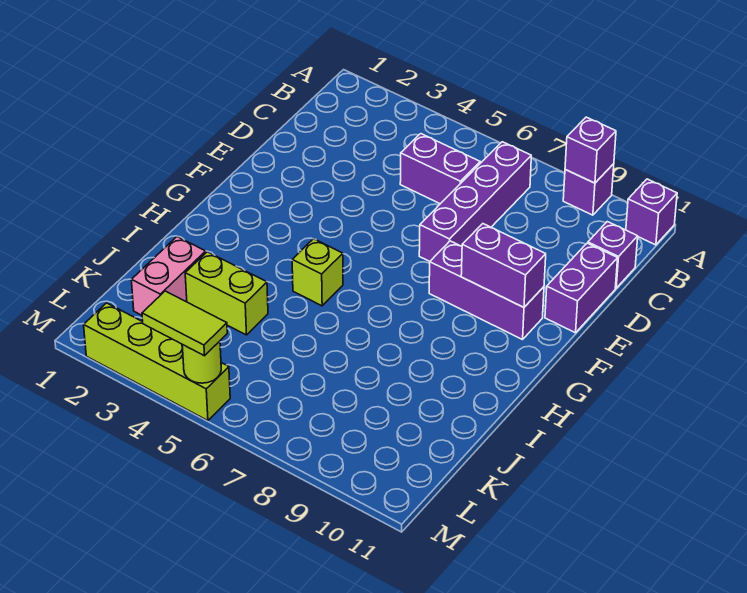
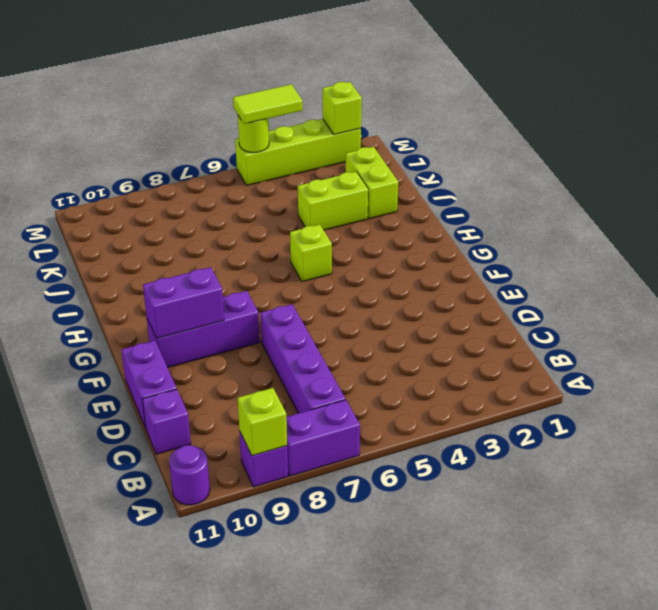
purple brick A9 level 2 -> lime brick A9 level 2
purple brick A11 level 1 -> purple round brick A11 level 1
purple brick C5:C6 level 1 -> purple brick A7:A8 level 1
pink brick J2:K2 level 1 -> lime brick J2:K2 level 1
none -> lime brick M2 level 2

